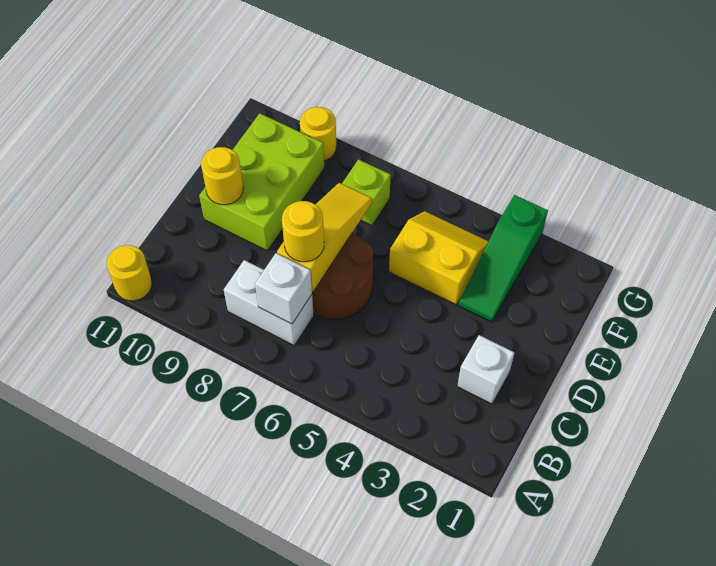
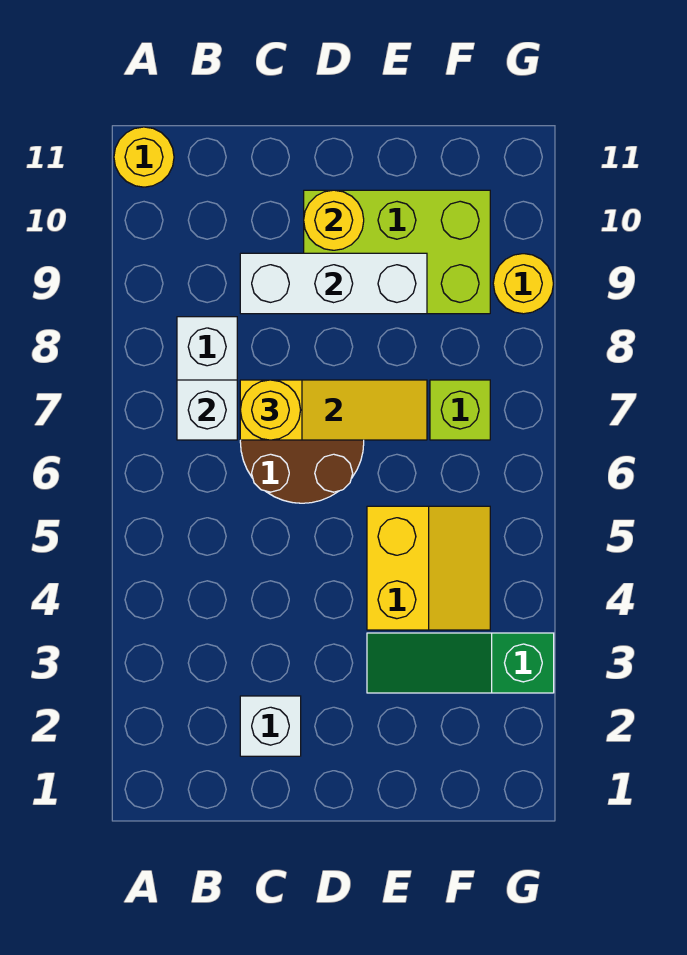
none -> white brick C9:E9 level 2

